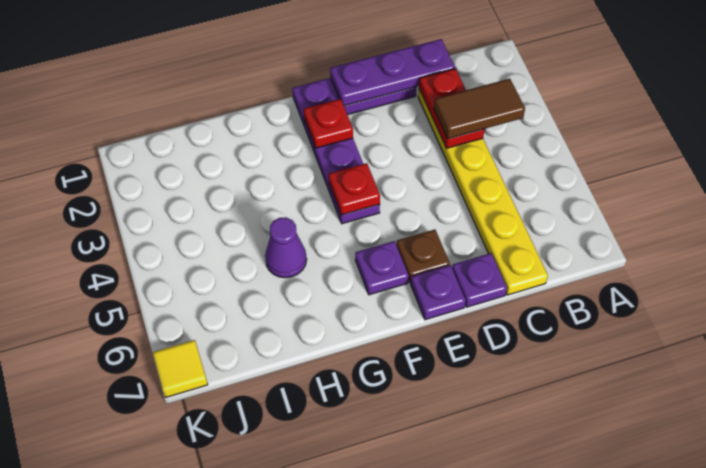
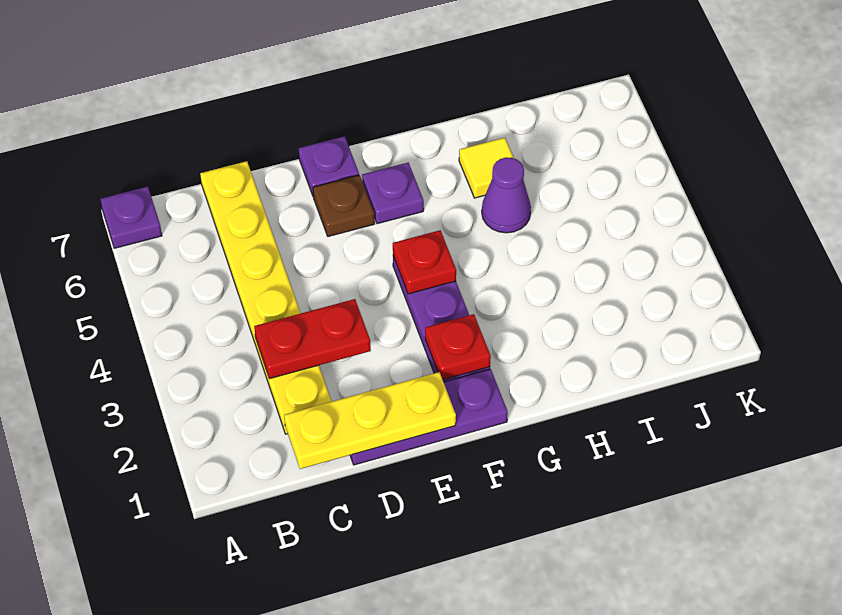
brown tile B3:C3 level 3 -> none
purple plate C1:E1 level 2 -> yellow plate C1:E1 level 2
red plate C2:C3 level 2 -> red plate C3:D3 level 2
purple plate D7 level 1 -> purple plate A7 level 1
yellow tile K7 level 1 -> yellow tile H6 level 1

